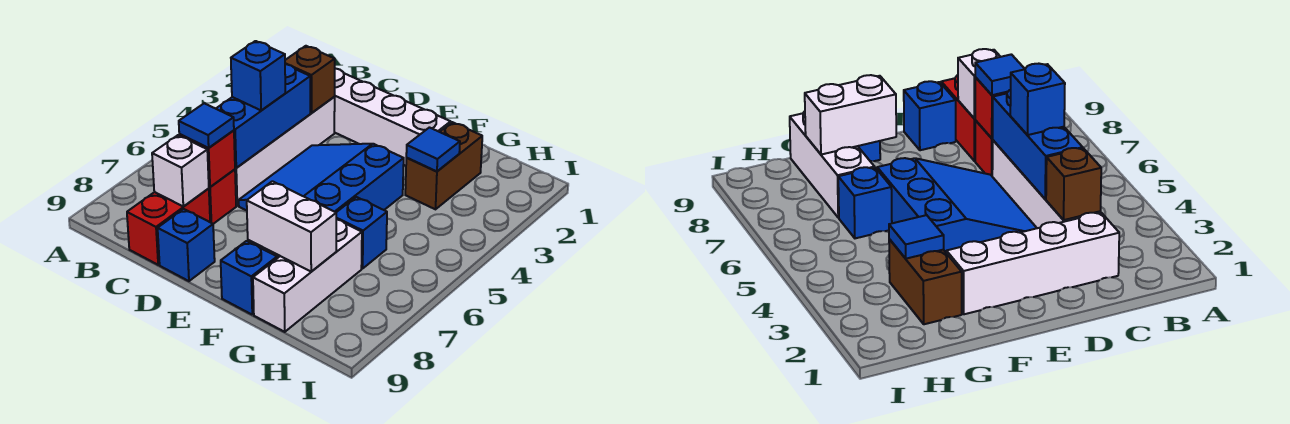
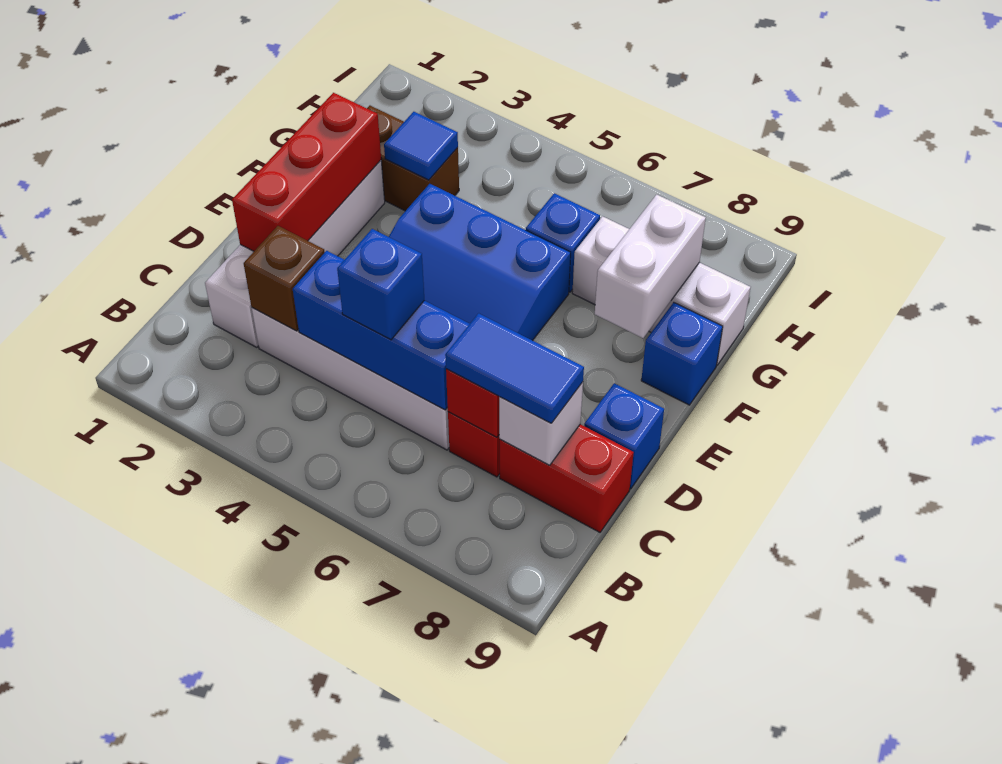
blue tile C7 level 3 -> blue tile C7:C8 level 3
none -> red brick D2:F2 level 2

